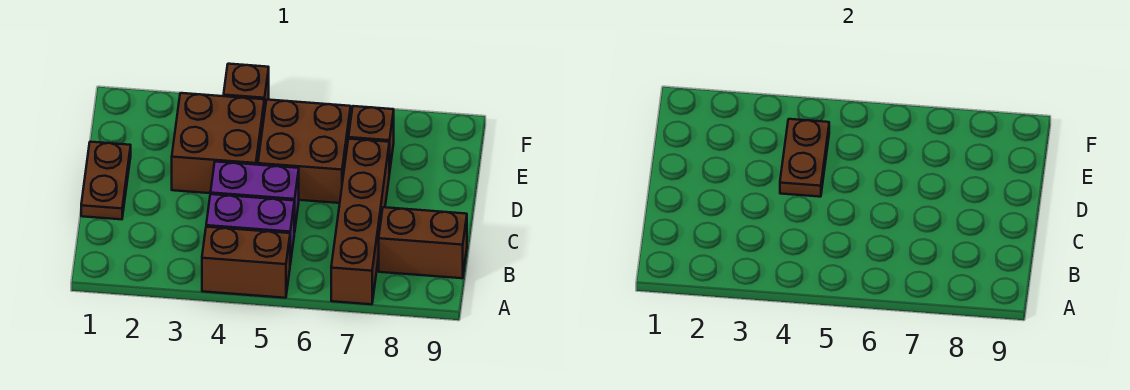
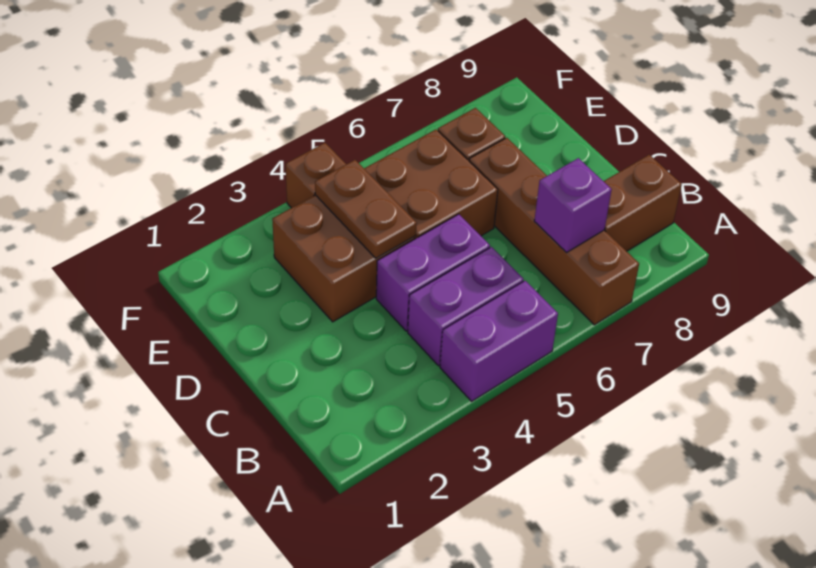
brown brick A4:A5 level 1 -> purple brick A4:A5 level 1
none -> purple brick B7 level 2
brown plate C1:D1 level 1 -> none

